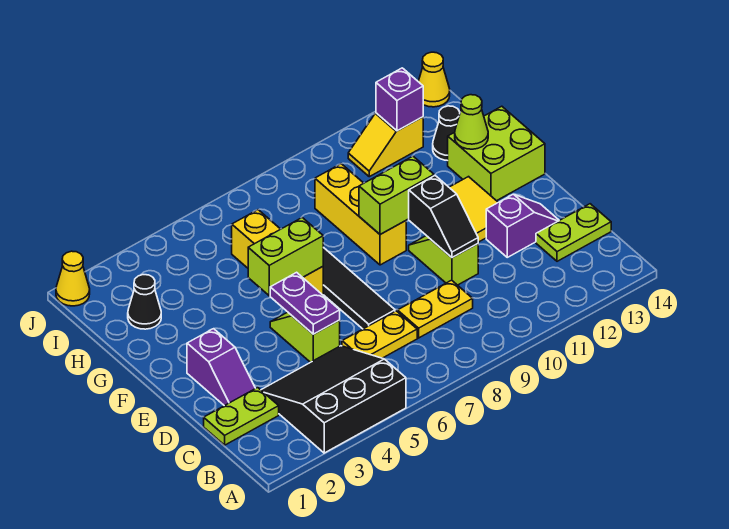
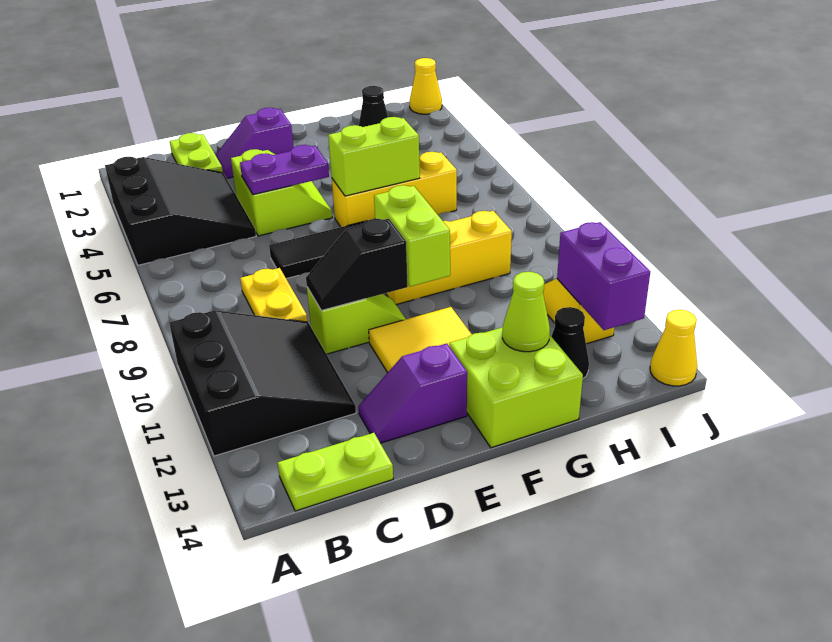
none -> black slope A10:C12 level 1 top A
yellow plate C6:C7 level 1 -> none
lime plate C13:C14 level 1 -> lime plate B14:C14 level 1
lime slope D5:E5 level 1 top D -> lime slope D4:E5 level 1 top D
purple slope D12:D13 level 1 top 12 -> purple slope D13:E13 level 1 top E
lime brick F5:F6 level 2 -> lime brick F6:G6 level 2
purple brick I12 level 2 -> purple brick I12:I13 level 2

